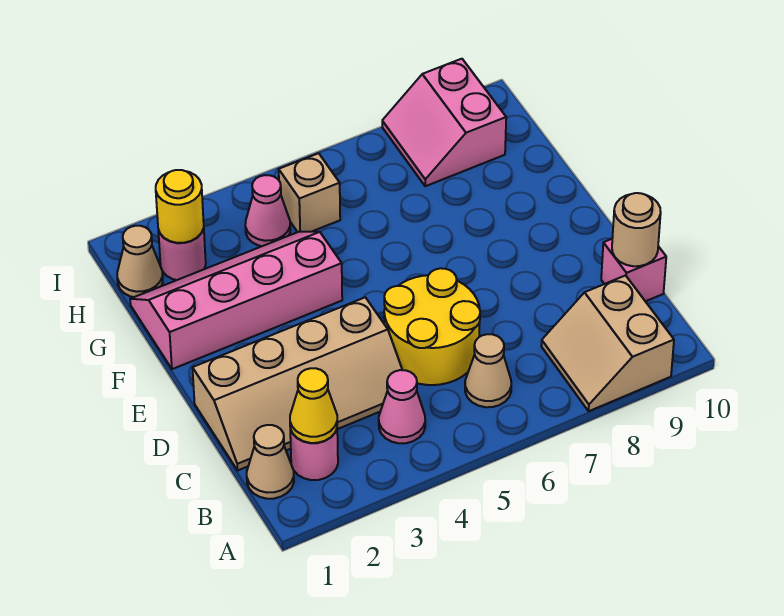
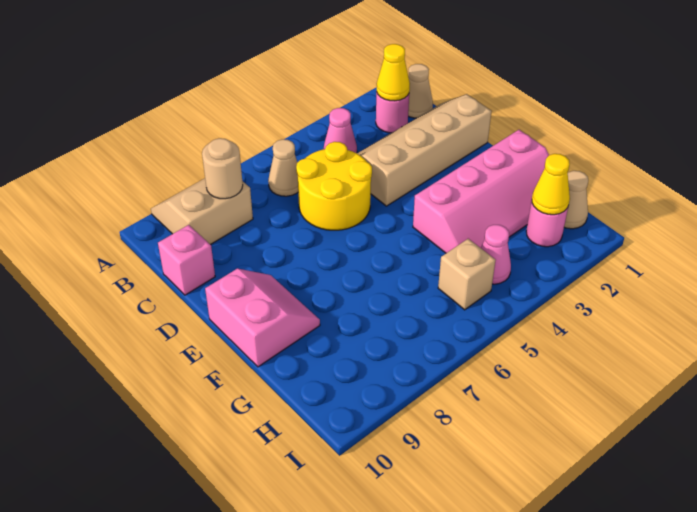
tan slope A8:B9 level 1 top 9 -> tan slope A8:B9 level 1 top B
tan round brick C10 level 2 -> tan round brick B8 level 2
yellow round brick H2 level 2 -> yellow cone H2 level 2
pink slope H8:I9 level 1 top 9 -> pink slope E9:F10 level 1 top 10

